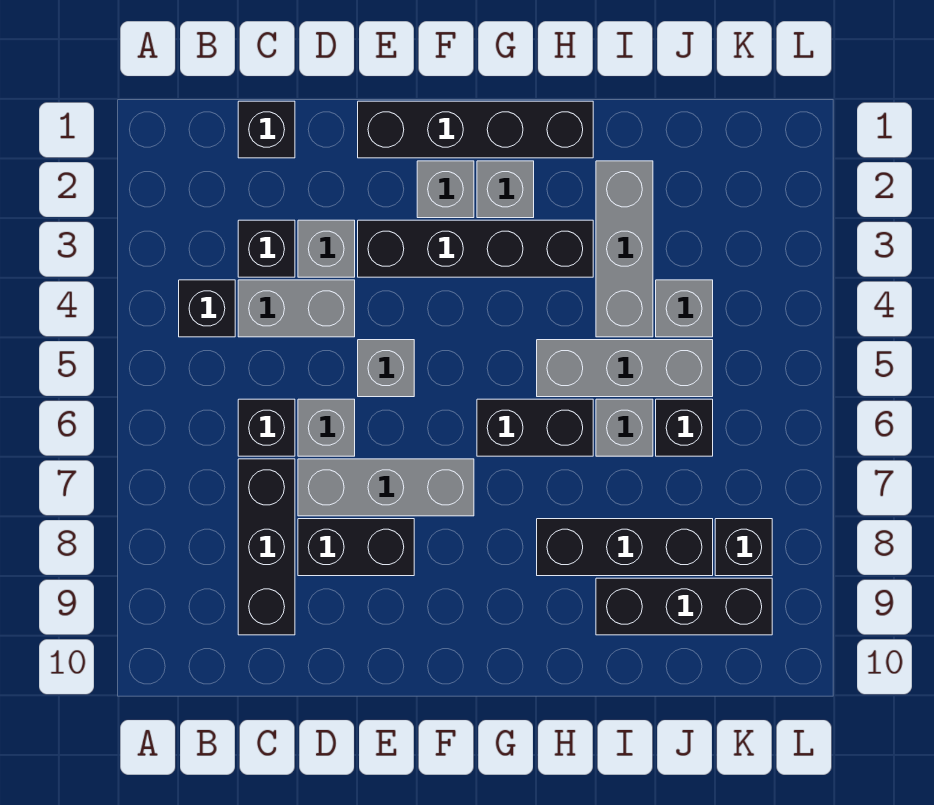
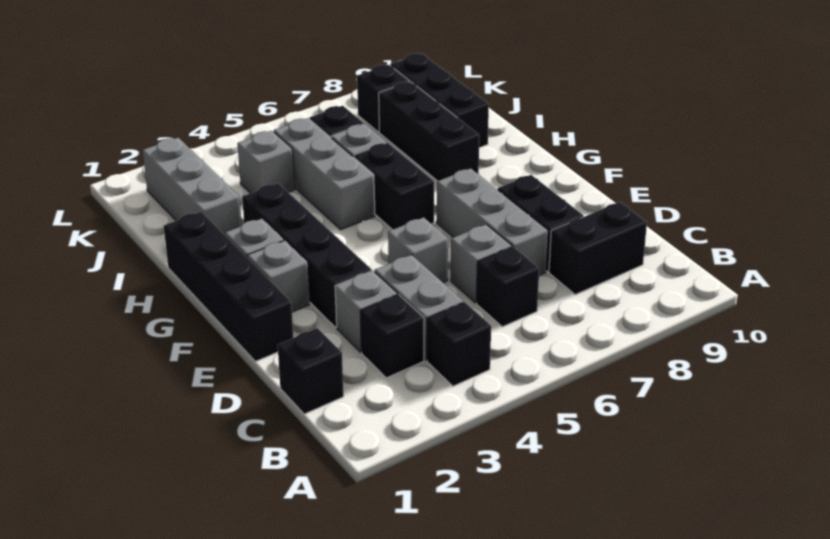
black brick C7:C9 level 1 -> black brick C8:C9 level 1
grey brick I2:I4 level 1 -> grey brick I2:K2 level 1

